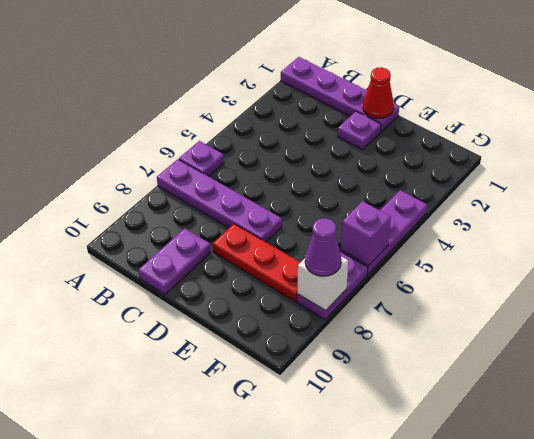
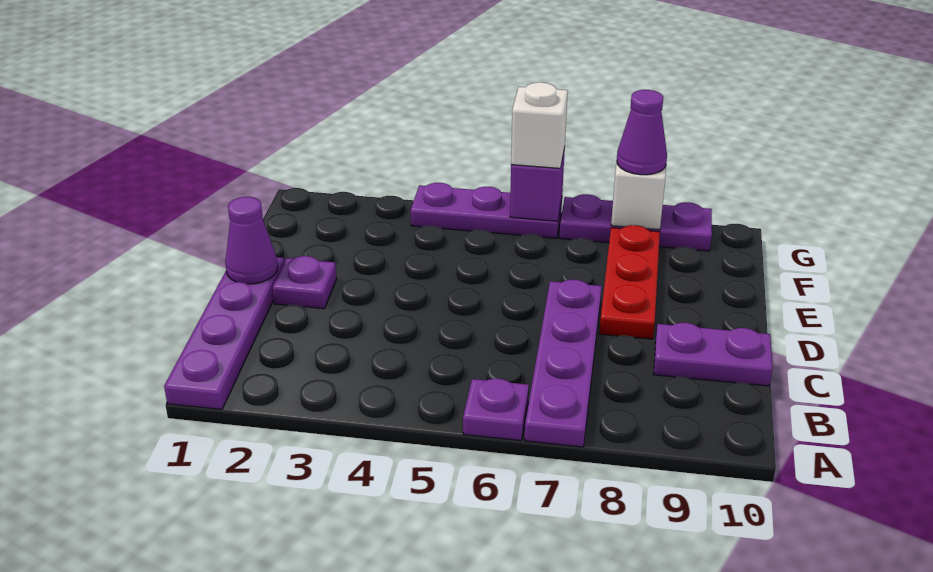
red cone D1 level 2 -> purple cone D1 level 2
none -> white brick G6 level 3
purple plate G7:G8 level 1 -> purple plate G7:G9 level 1

